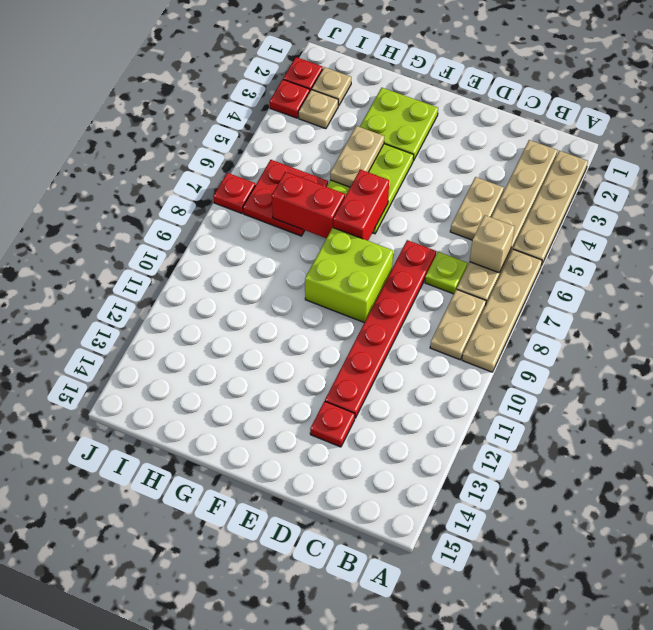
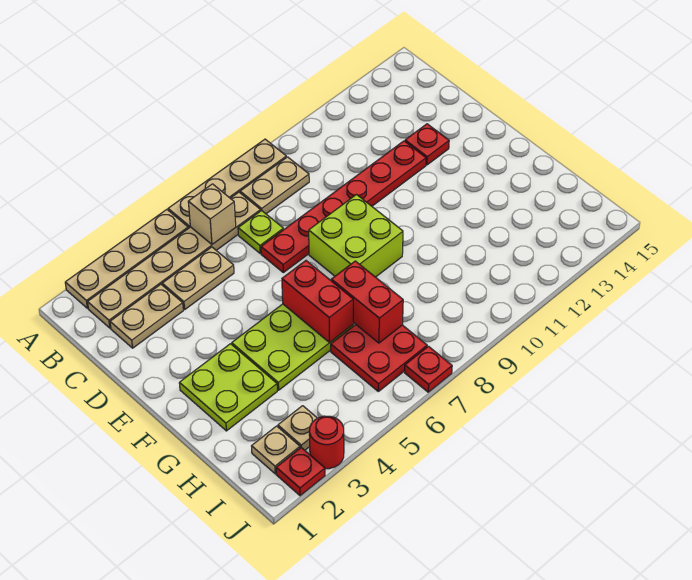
red brick F6:F7 level 2 -> red brick F6:G6 level 2
tan plate G4:G5 level 2 -> tan plate C2:C3 level 1
red plate J3 level 1 -> red round brick J3 level 1

